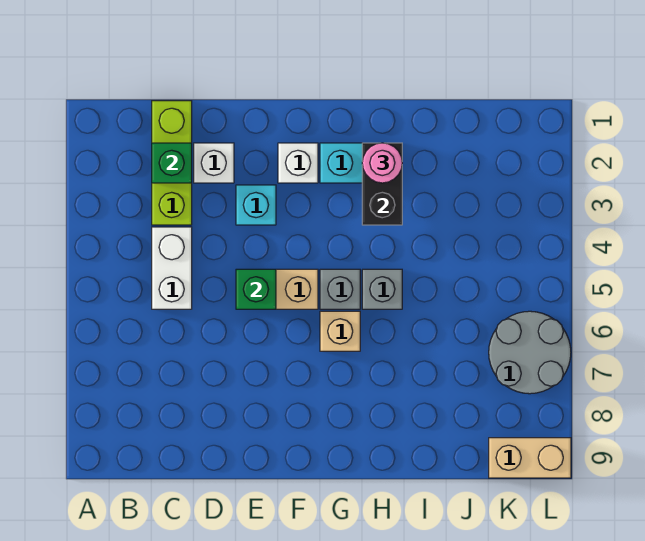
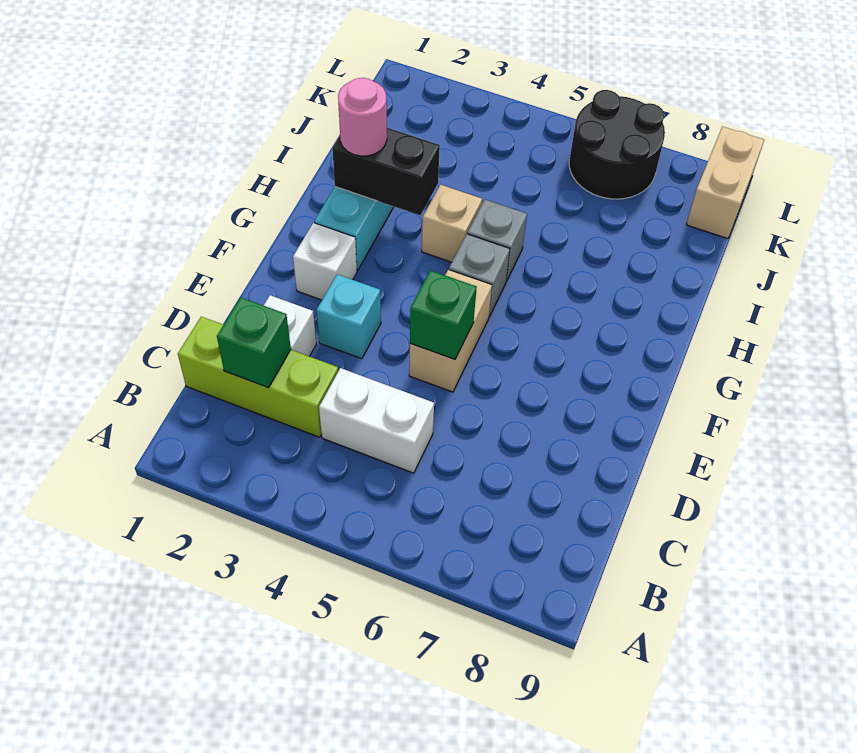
tan brick G6 level 1 -> tan brick H4 level 1
grey round brick K6:L7 level 1 -> black round brick K6:L7 level 1

